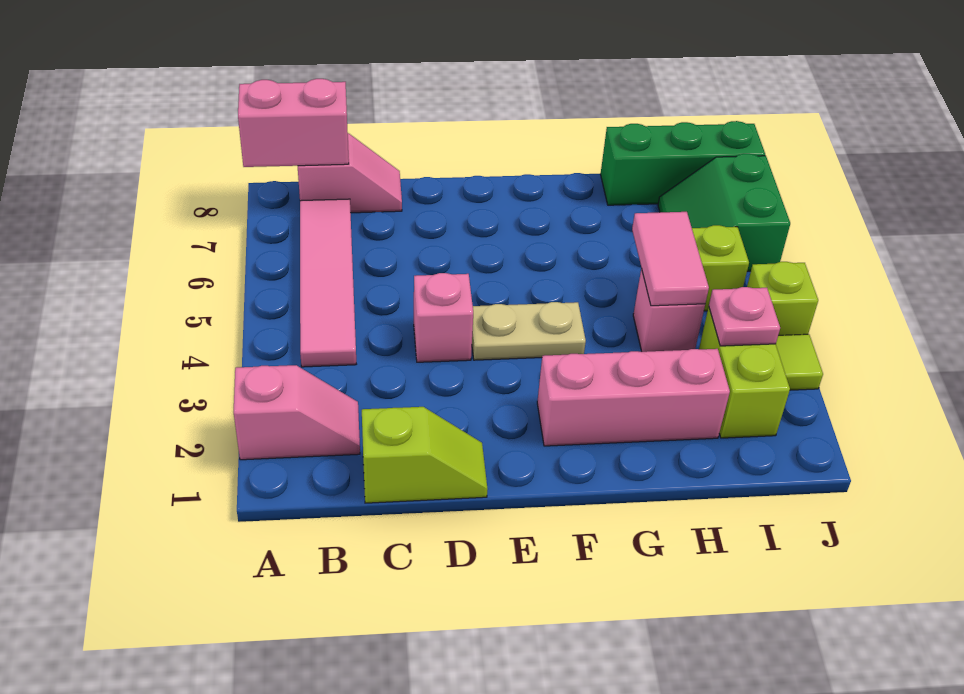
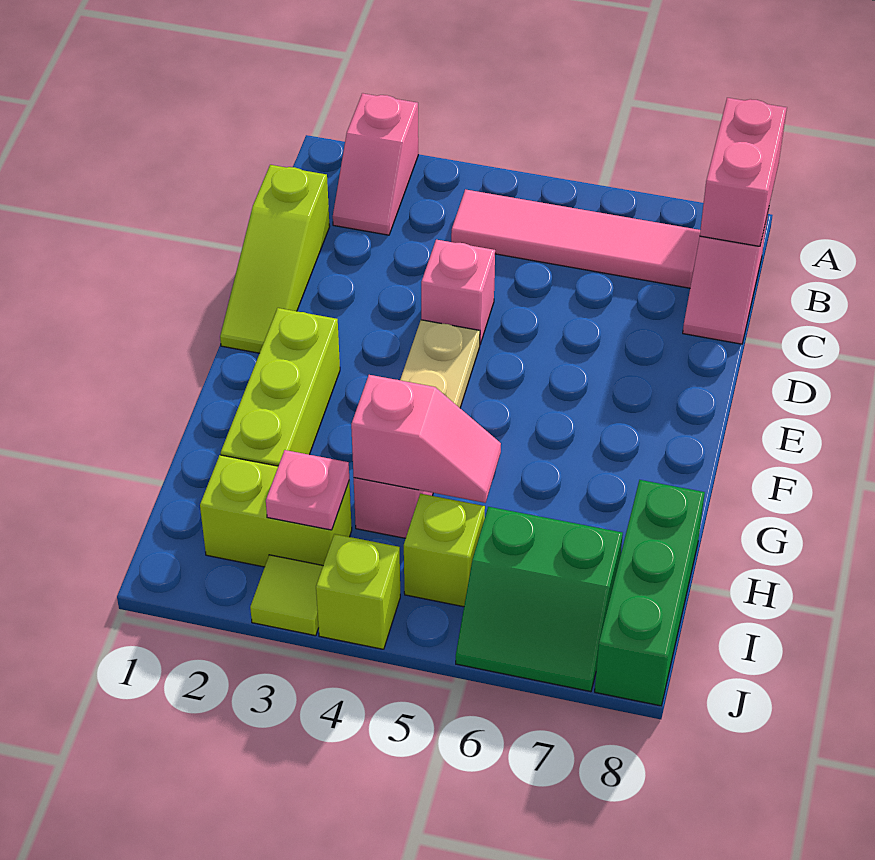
lime slope C1:D1 level 1 top C -> lime slope C1:E1 level 1 top C
pink brick F2:H2 level 1 -> lime brick F2:H2 level 1
pink tile H4:H5 level 2 -> pink slope H4:H5 level 2 top 4
green slope I6:J7 level 1 top J -> green slope I6:J7 level 1 top I

